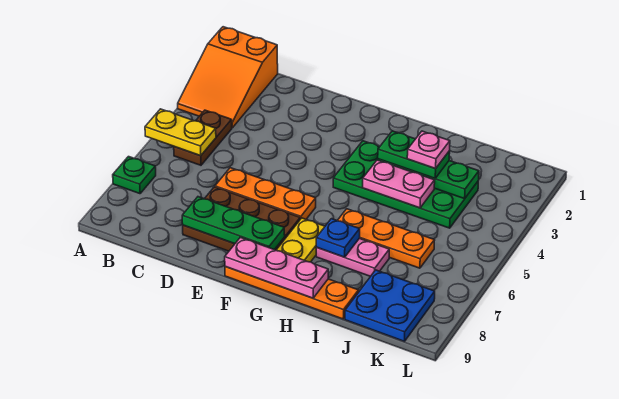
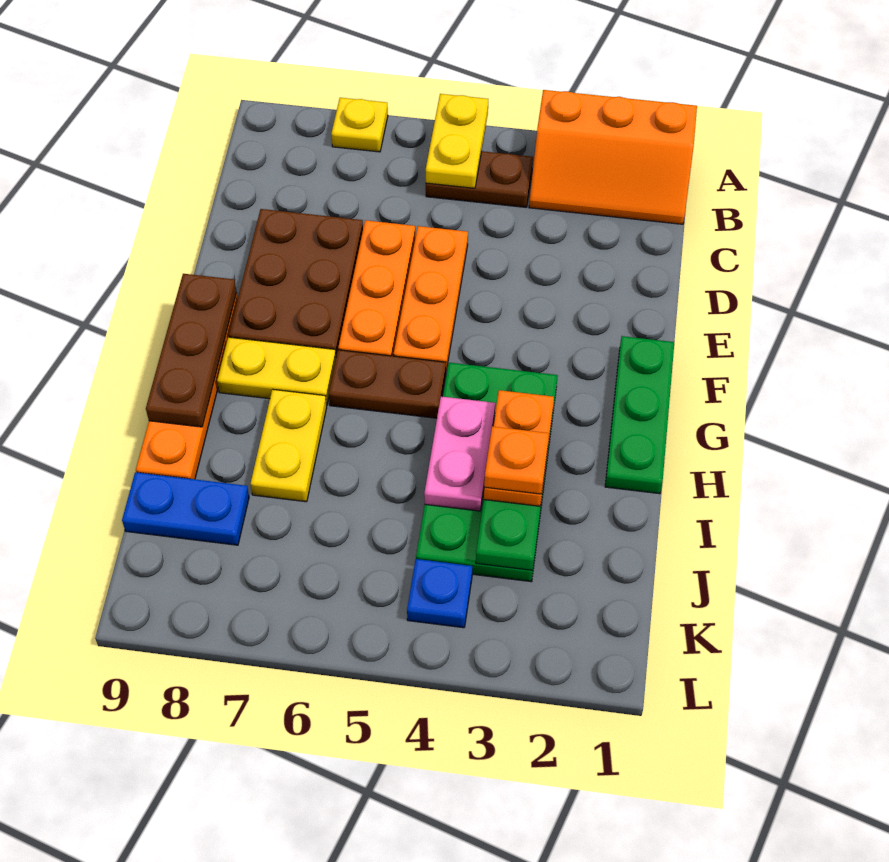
orange slope A1:B3 level 1 top 1 -> orange slope A1:B3 level 1 top A
green plate A7 level 1 -> yellow plate A7 level 1
green plate D8:F8 level 2 -> green plate F1:H1 level 1
pink plate F9:H9 level 2 -> brown plate F9:H9 level 2
none -> brown plate G5:G6 level 1
green plate H3:I3 level 3 -> orange plate H3:I3 level 3
orange plate H6:J6 level 1 -> orange plate D5:F5 level 1
pink plate H7:I7 level 1 -> yellow plate H7:I7 level 1
blue plate H7 level 2 -> blue plate K4 level 1
pink plate I3 level 4 -> orange plate I3 level 4
blue plate J8:K9 level 1 -> blue plate J8:J9 level 1

